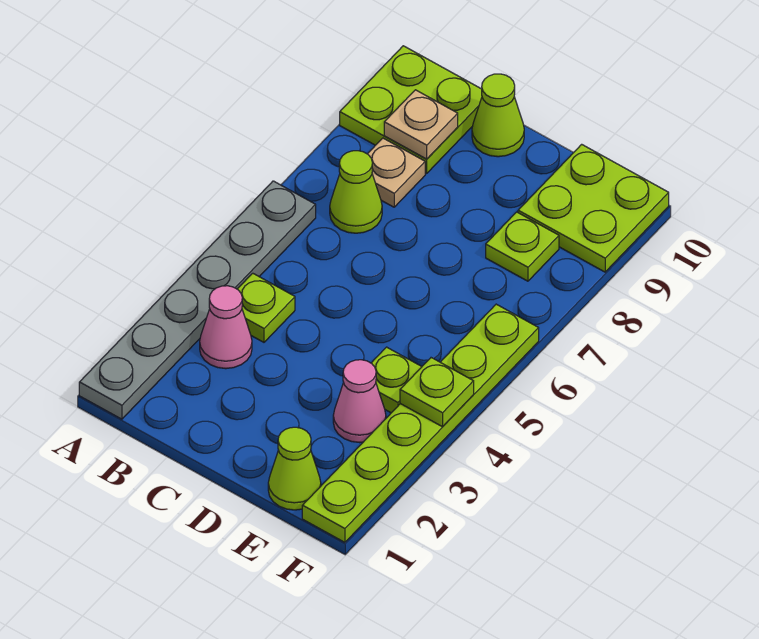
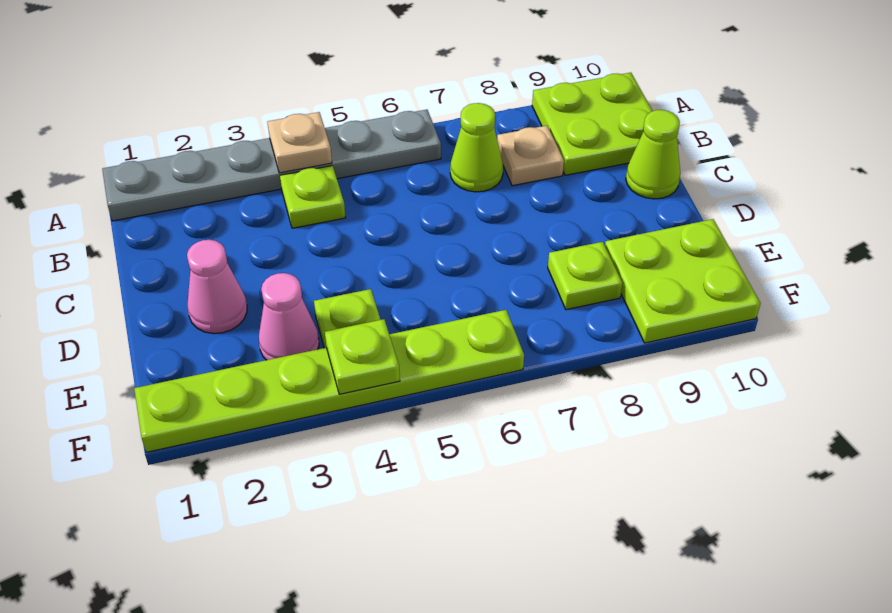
pink cone B3 level 1 -> pink cone D2 level 1
tan plate B9 level 2 -> tan plate A4 level 2
lime cone E1 level 1 -> none

